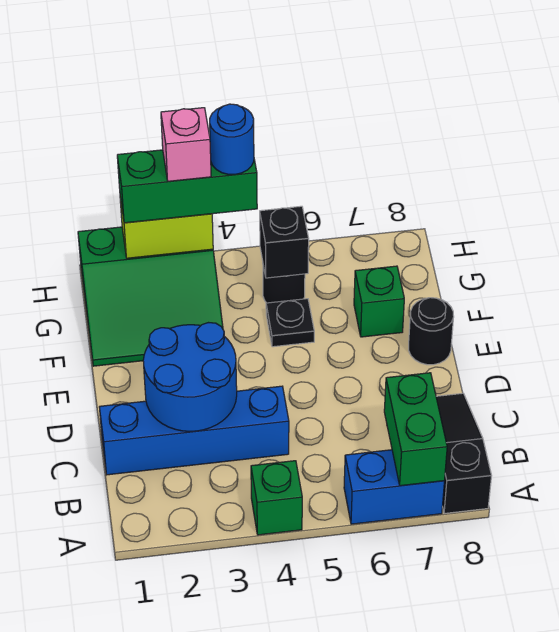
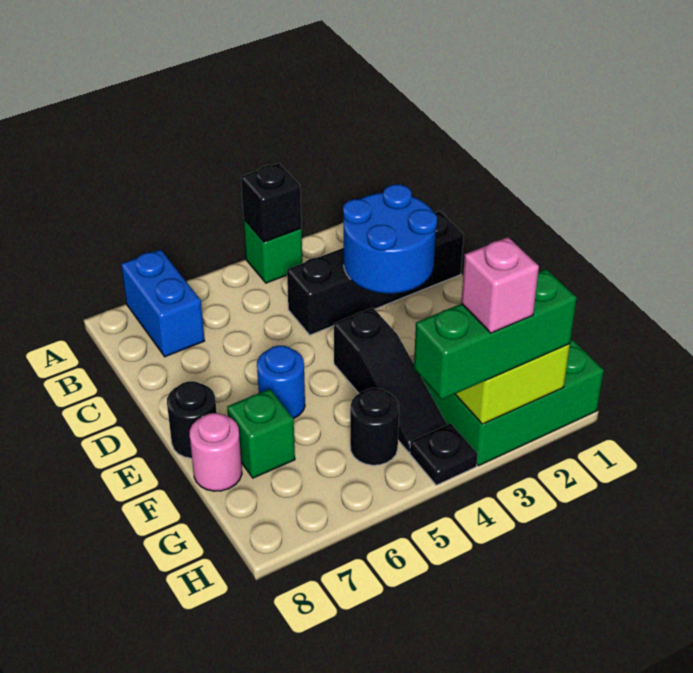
blue brick A6:A7 level 1 -> blue brick A7:B7 level 1
green brick A7:B7 level 2 -> none
black slope A8:C8 level 1 top A -> black slope E4:G4 level 1 top E
blue brick C1:C4 level 1 -> black brick C1:C4 level 1
black plate F5 level 1 -> black plate H4 level 1
none -> pink round brick F8 level 1
black brick G5 level 2 -> black brick A4 level 2
blue round brick H4 level 4 -> blue round brick E6 level 1

